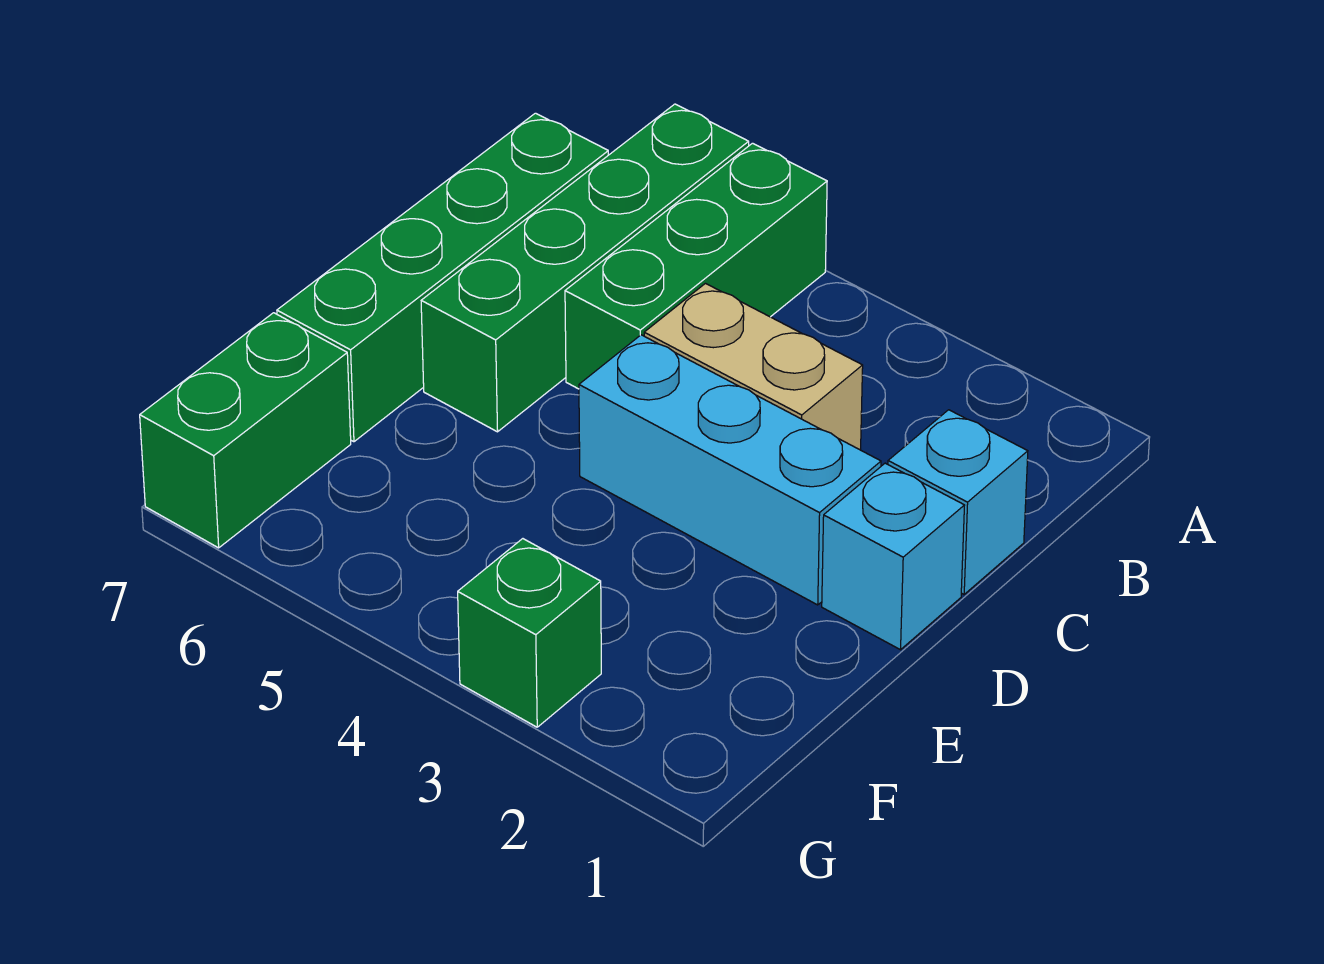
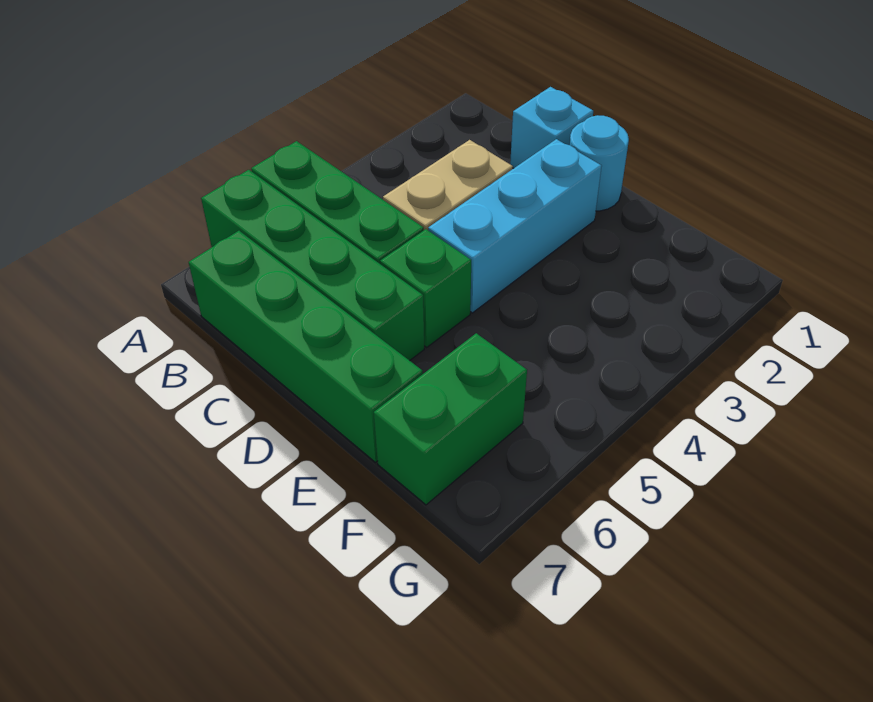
cyan brick D1 level 1 -> cyan round brick D1 level 1
green brick F7:G7 level 1 -> green brick F6:F7 level 1
green brick G3 level 1 -> green brick D5 level 1

